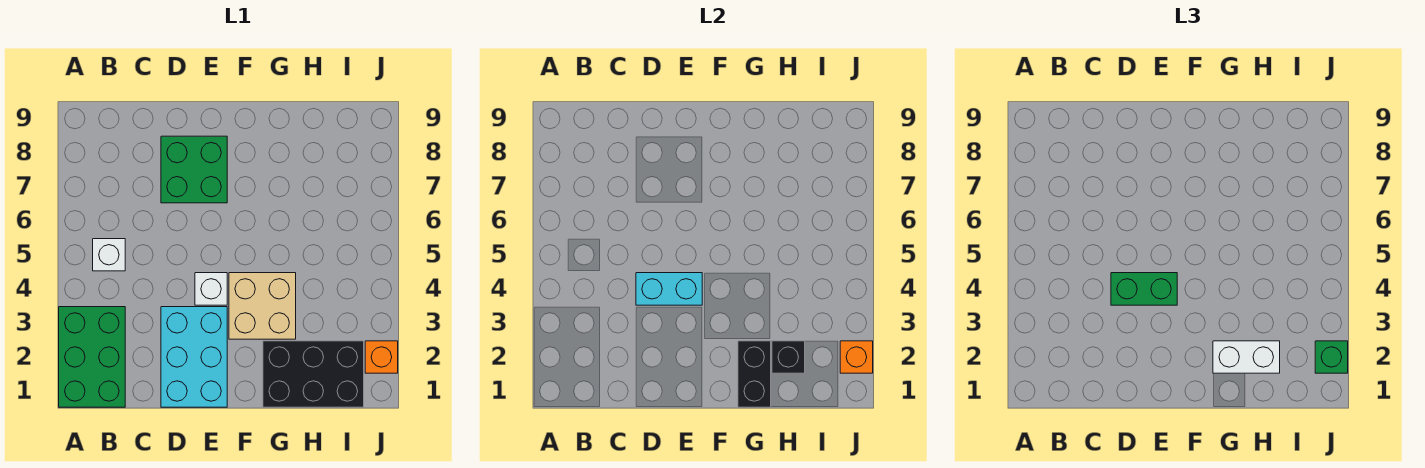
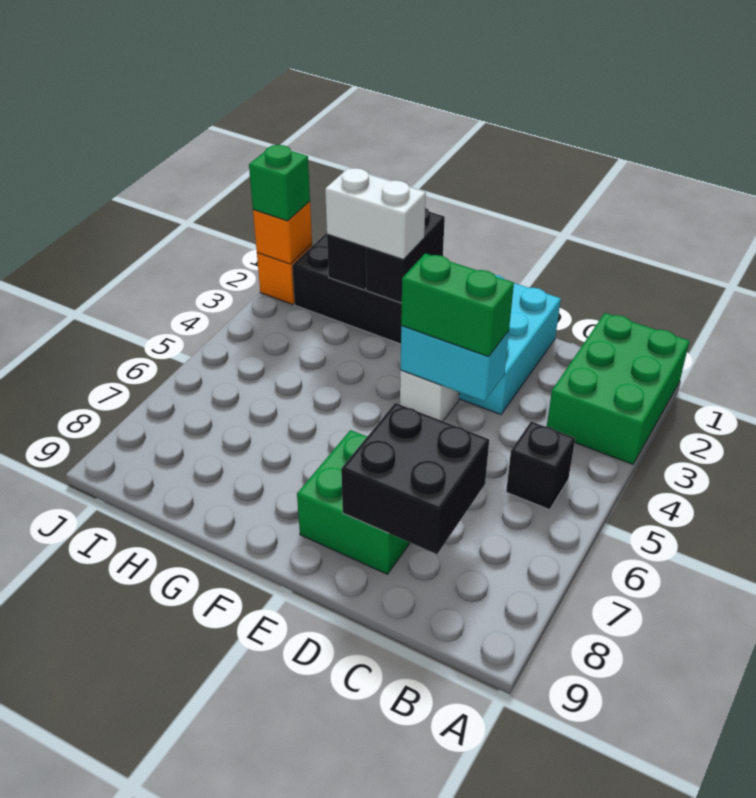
white brick B5 level 1 -> black brick B5 level 1
none -> black brick C7:D8 level 2
tan brick F3:G4 level 1 -> none

